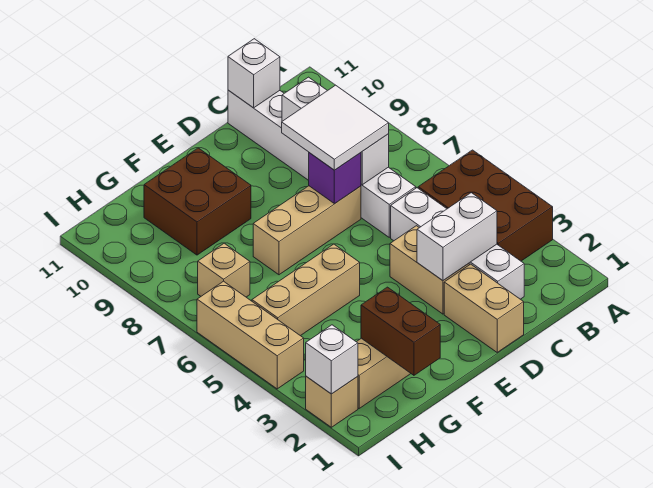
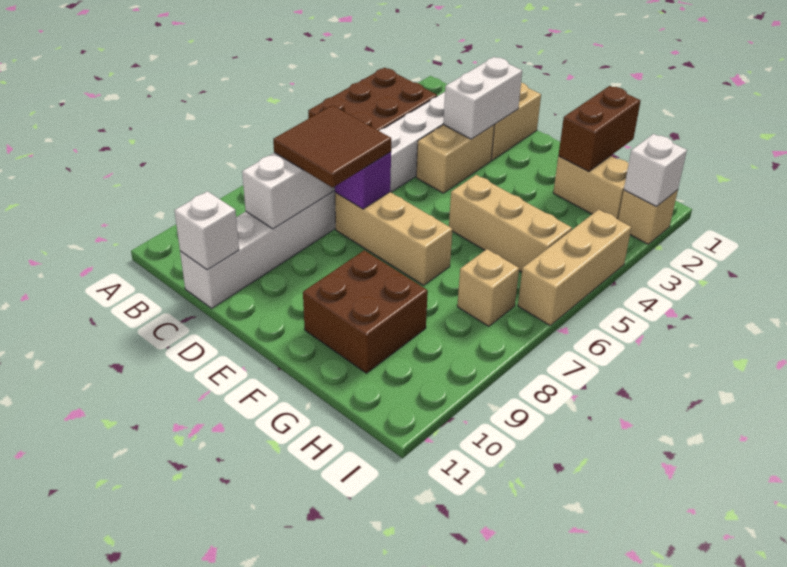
white brick C3:D3 level 2 -> white brick D2:D3 level 2
white tile C7:D8 level 3 -> brown tile C7:D8 level 3

